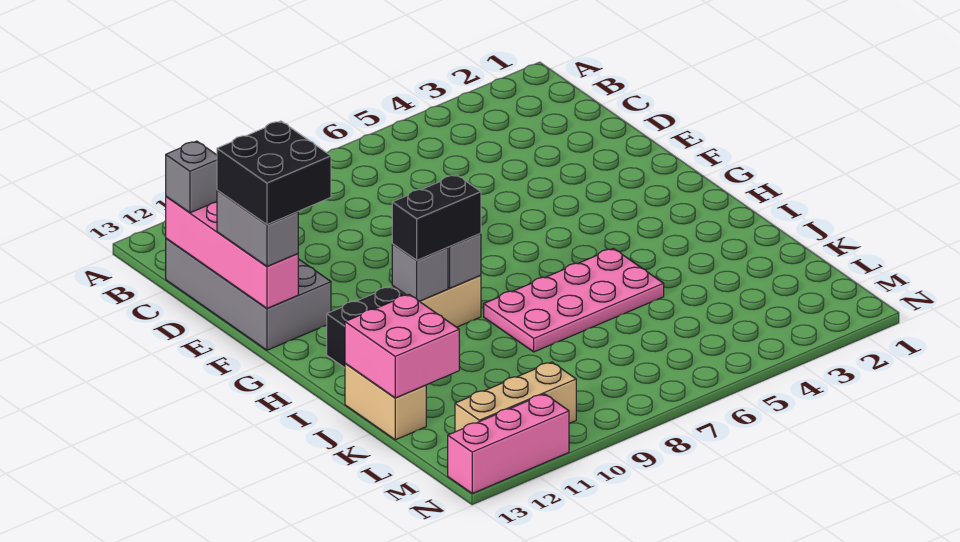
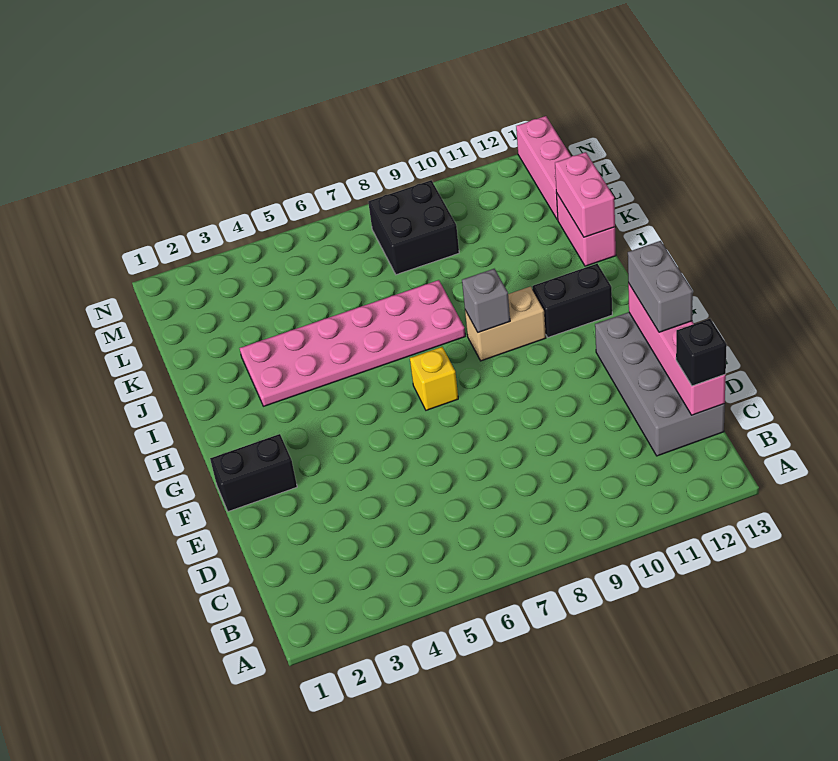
grey brick C13 level 3 -> black brick C13 level 3
black brick E12:F13 level 4 -> black brick L8:M9 level 1
none -> yellow brick G7 level 1
black brick H9:H10 level 3 -> black brick F1:F2 level 1
grey brick H10 level 2 -> none
pink plate I5:J8 level 1 -> pink plate I3:J8 level 1
pink brick J12:K13 level 2 -> pink brick J13:K13 level 2
tan brick J13:K13 level 1 -> pink brick J13:K13 level 1
tan brick M10:M12 level 1 -> none
pink brick N11:N13 level 1 -> pink brick L13:N13 level 1

